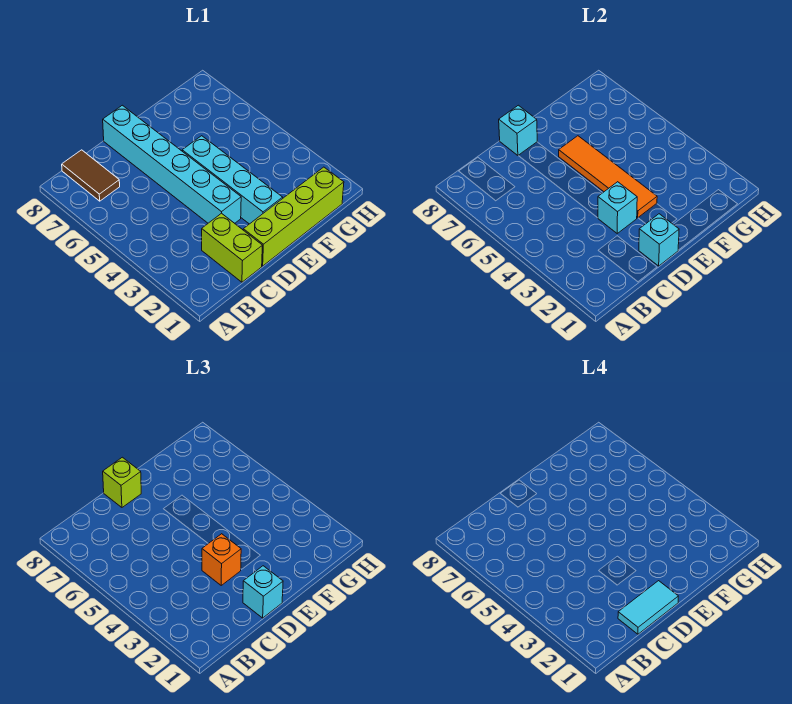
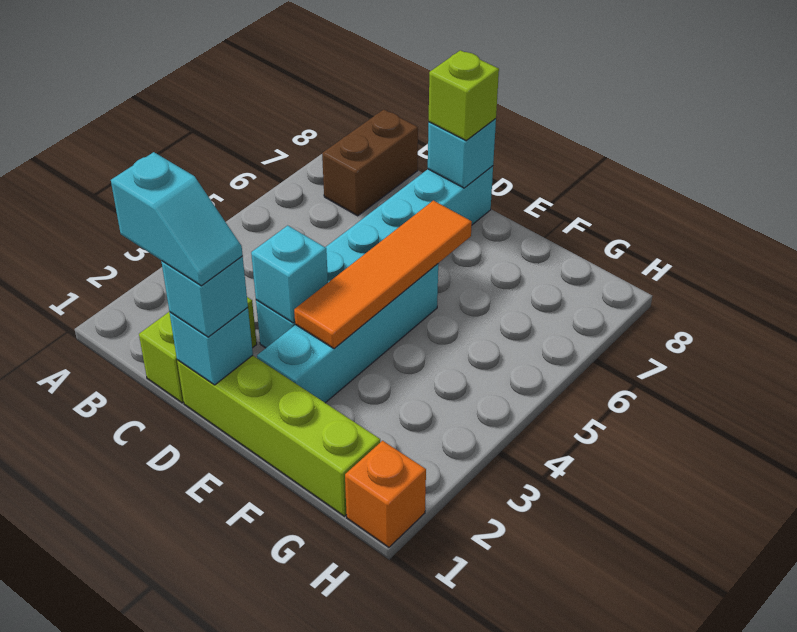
brown tile B7:B8 level 1 -> brown brick B7:B8 level 1
cyan tile C1:D1 level 4 -> cyan slope C1:D1 level 4 top C
orange brick D3 level 3 -> orange brick H1 level 1

